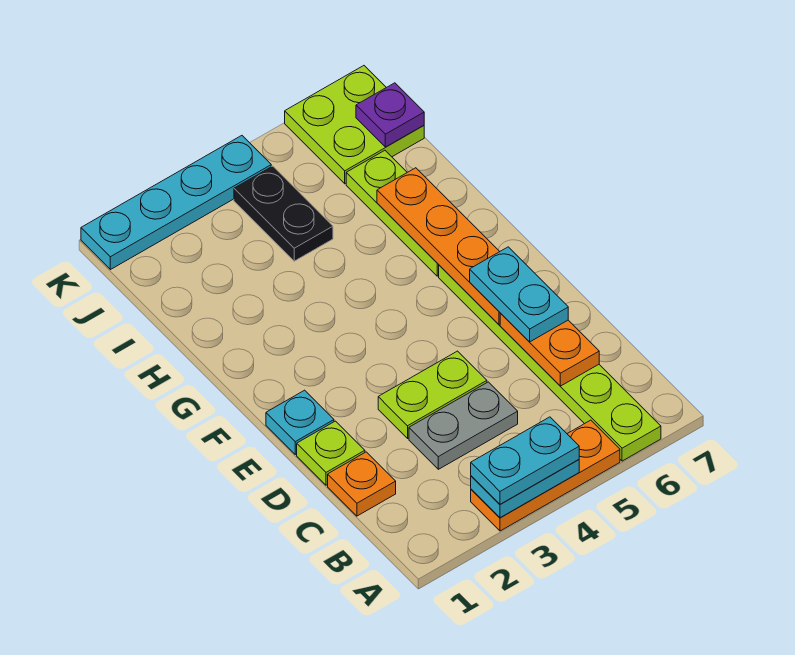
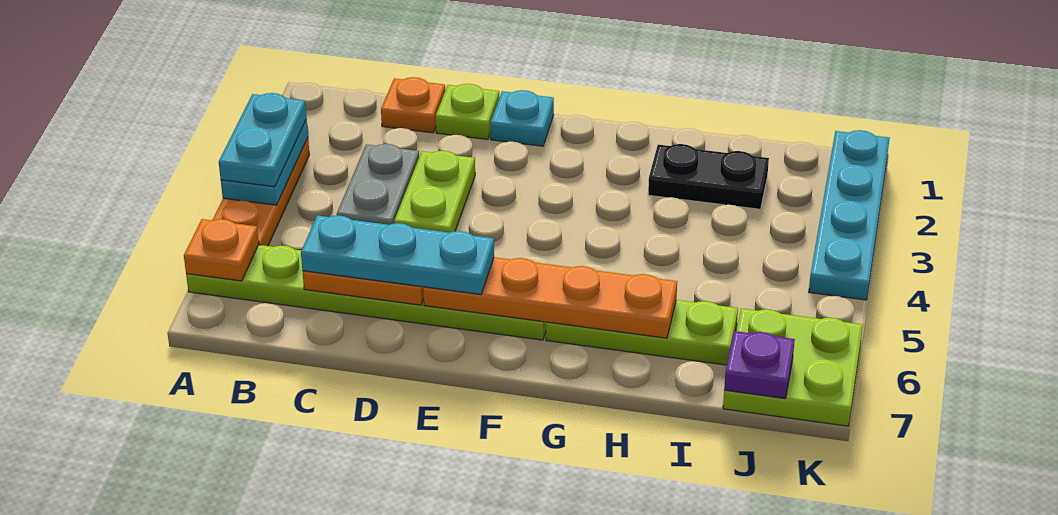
none -> orange plate A6 level 2
cyan plate D6:E6 level 3 -> cyan plate C6:E6 level 3
black plate I4:J4 level 1 -> black plate H2:I2 level 1

